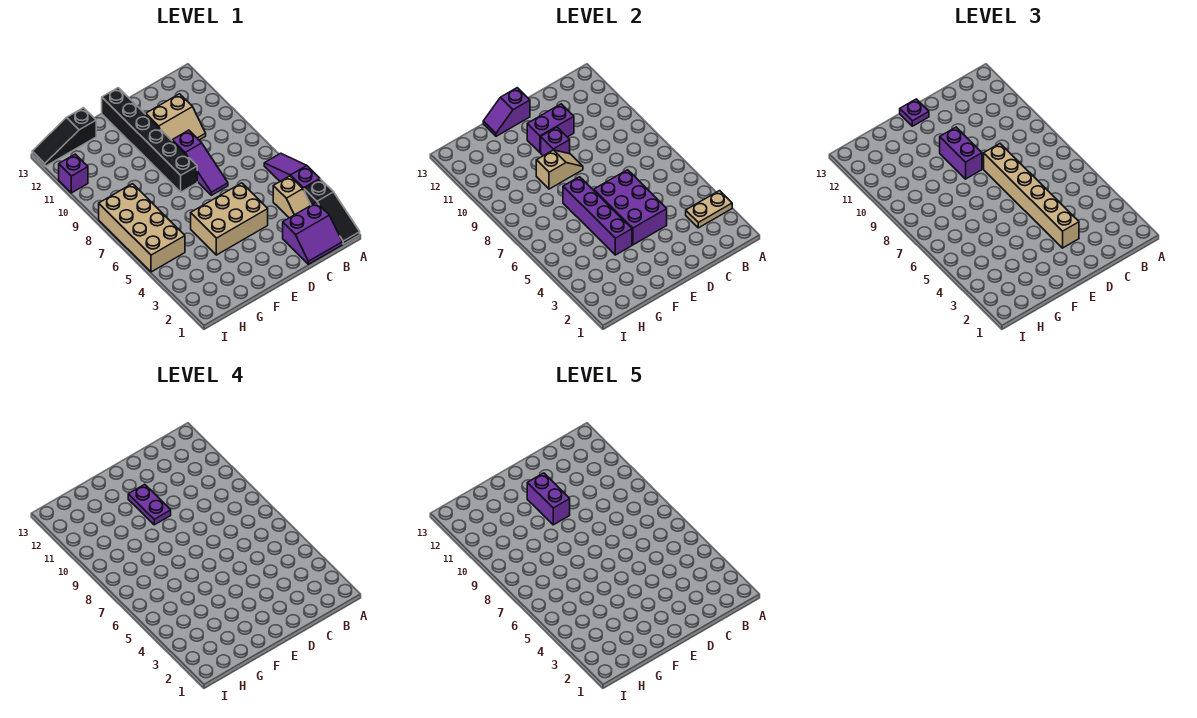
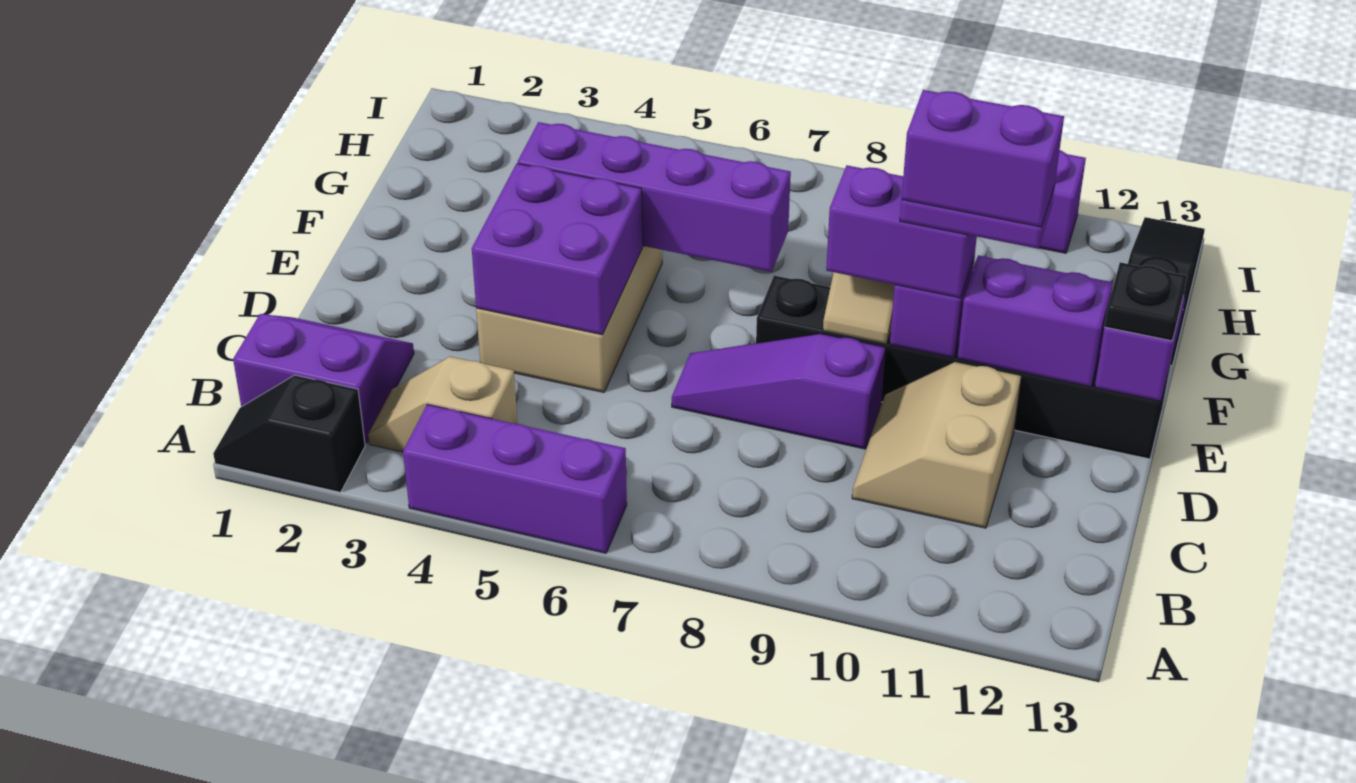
black slope A1:A3 level 1 top 3 -> black slope A1:A2 level 1 top 2
tan plate A3:B3 level 2 -> none
purple slope A4:A6 level 1 top 4 -> purple brick A4:A6 level 1
purple slope B1:C2 level 1 top 2 -> purple slope B1:C2 level 1 top B
tan brick D3:D8 level 3 -> none
purple brick D4:E6 level 2 -> purple brick D4:E5 level 2
purple brick D11:E11 level 2 -> purple brick E11:E12 level 2
purple plate E13 level 3 -> black plate E13 level 3
tan brick H5:I8 level 1 -> none

